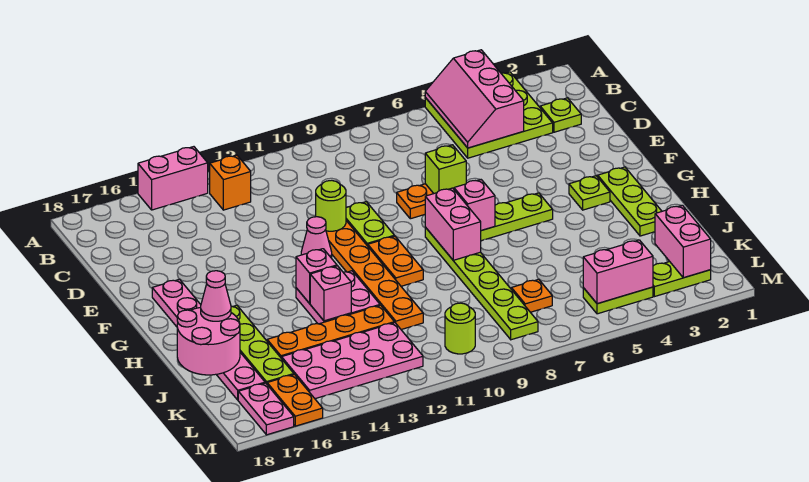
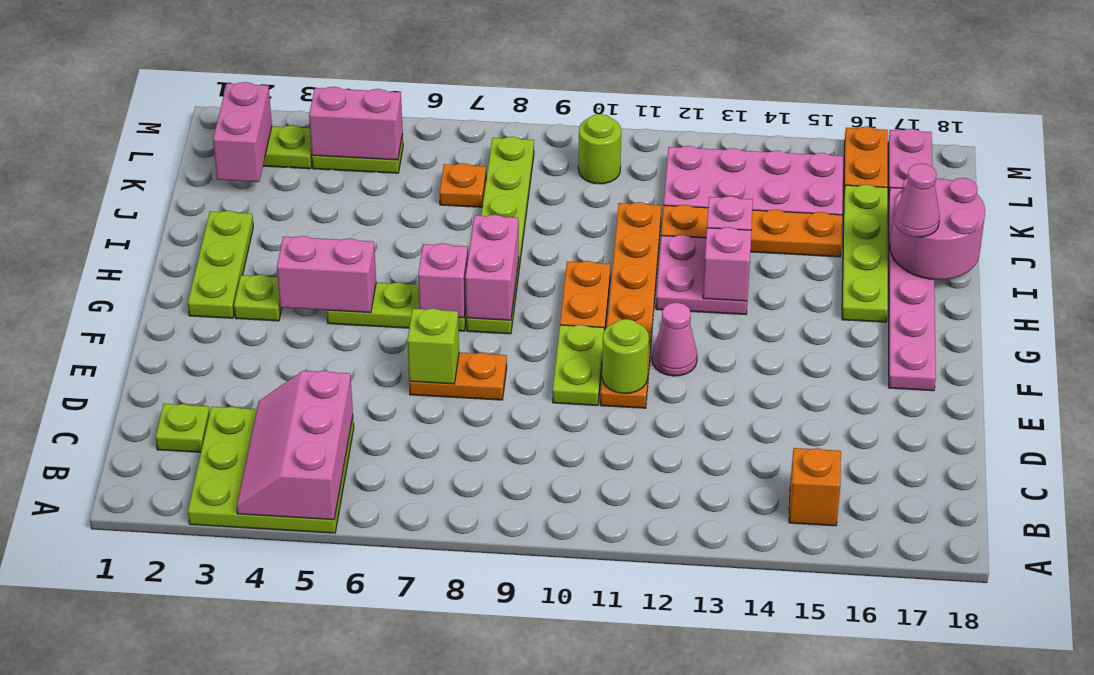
pink slope A4:C5 level 2 top 4 -> pink slope A4:C5 level 2 top 5
pink brick A14:A15 level 1 -> pink brick G4:G5 level 2
orange brick B13 level 1 -> orange brick B15 level 1

